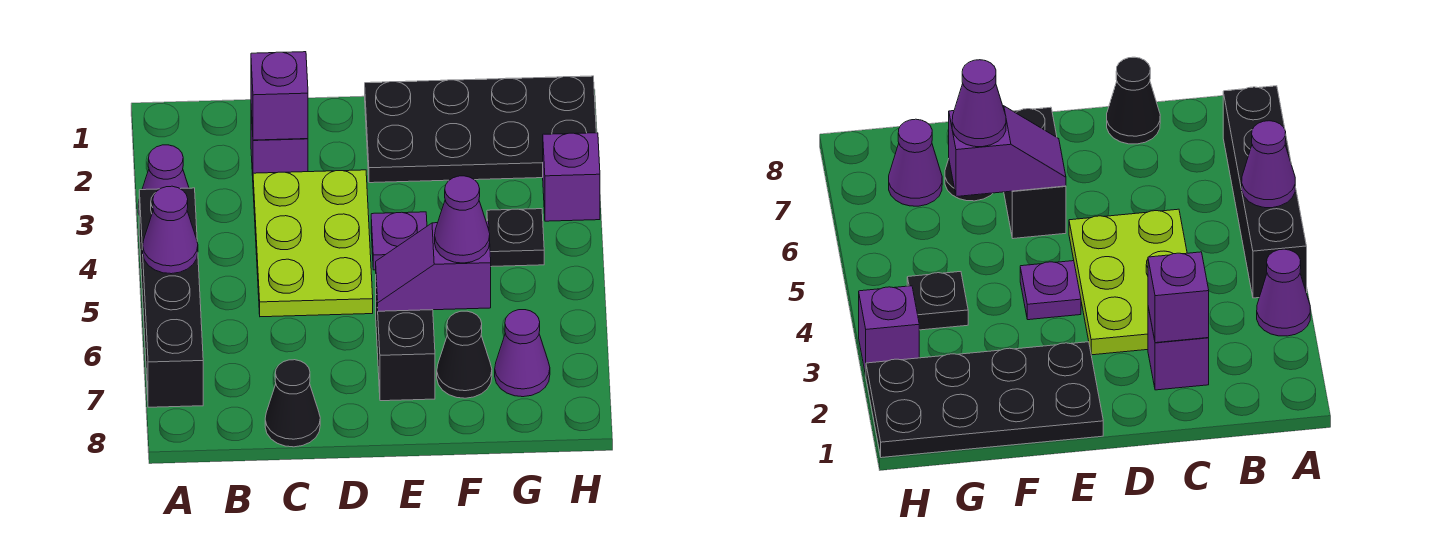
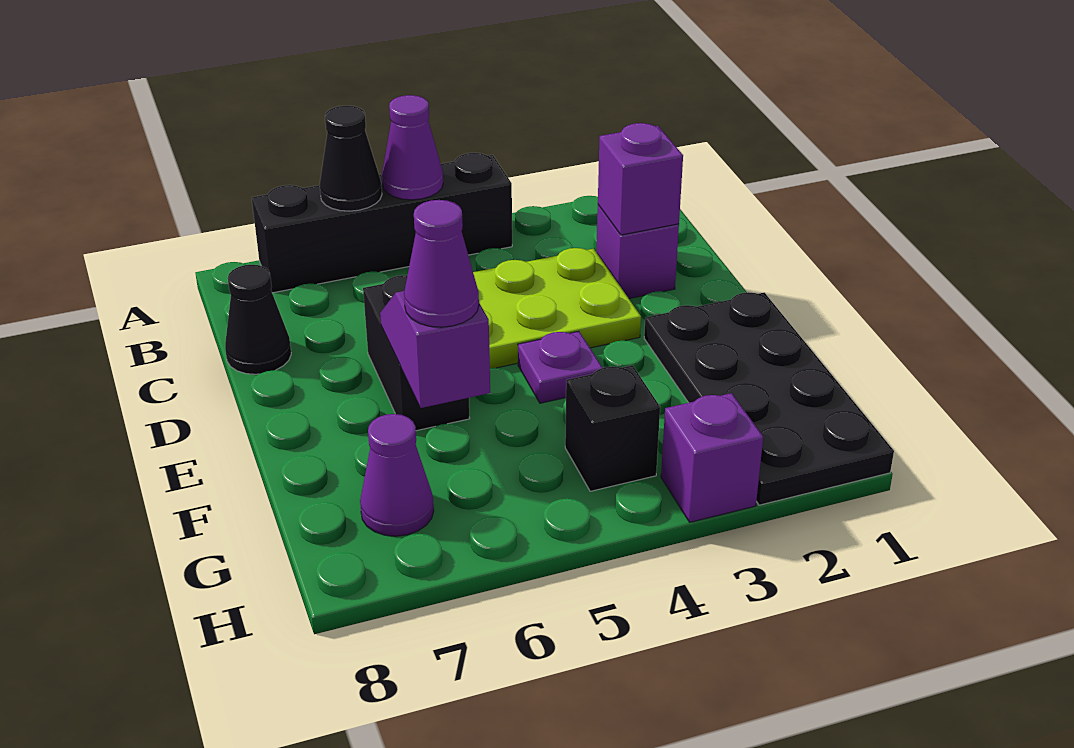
purple cone A3 level 1 -> none
black brick E6:E7 level 1 -> black brick D6:E6 level 1
black cone F7 level 1 -> black cone A6 level 2
black plate G4 level 1 -> black brick G4 level 1

